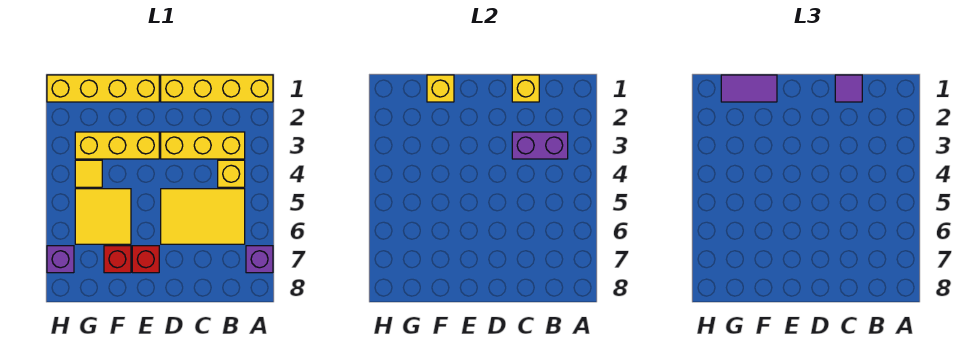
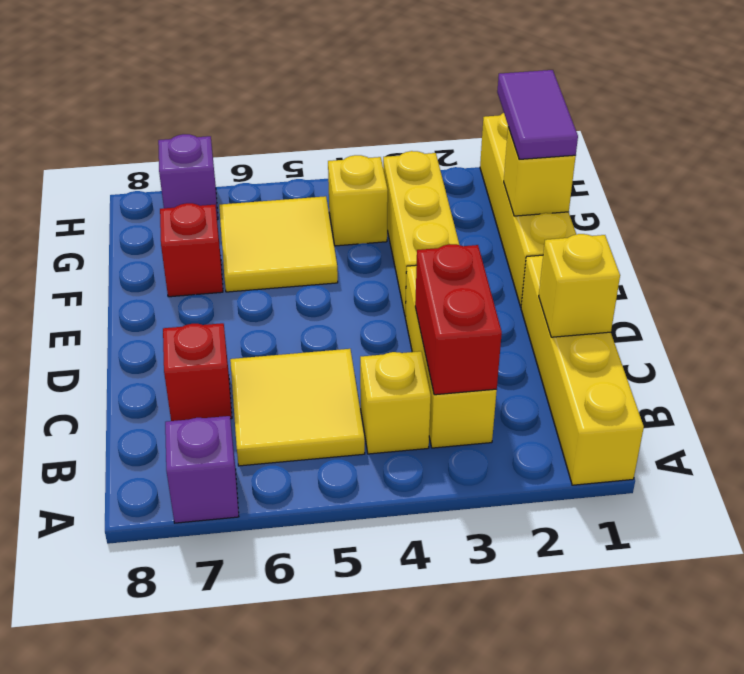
purple brick B3:C3 level 2 -> red brick B3:C3 level 2
yellow tile B5:D6 level 1 -> yellow tile B5:C6 level 1
purple tile C1 level 3 -> none
red brick E7 level 1 -> red brick C7 level 1
yellow tile G4 level 1 -> yellow brick G4 level 1

